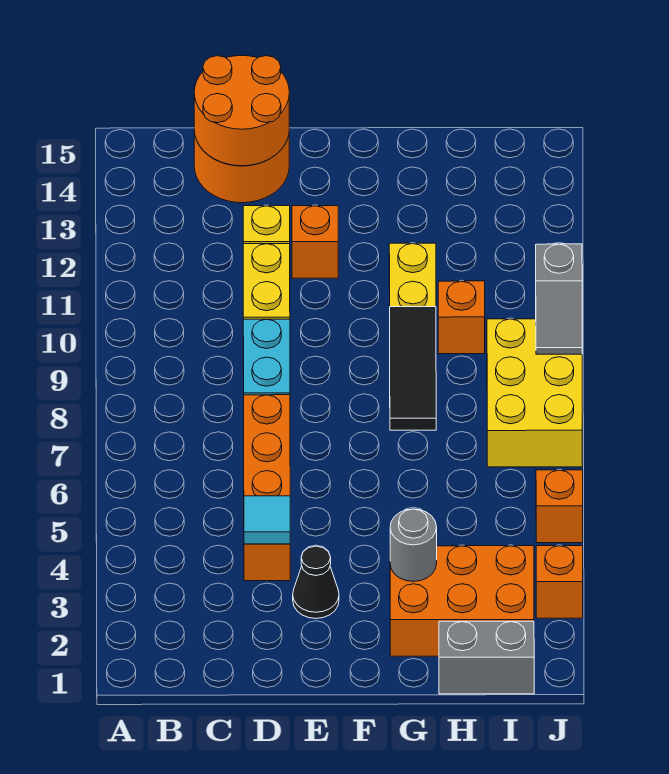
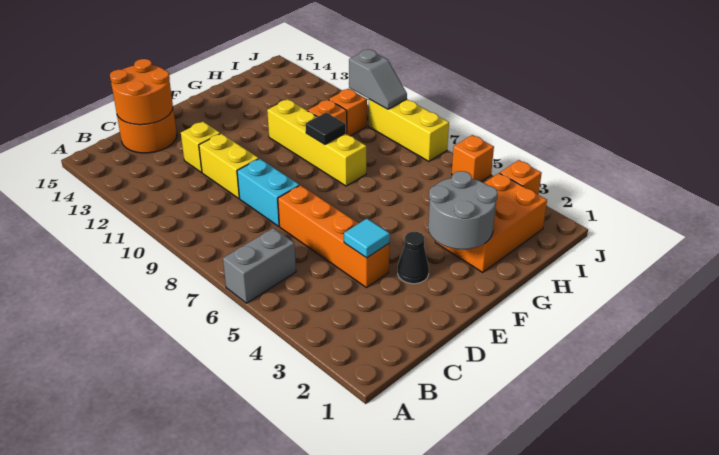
orange brick E12 level 1 -> orange brick I10 level 1
grey round brick G3 level 2 -> grey round brick F2:G3 level 2
black tile G7:G9 level 2 -> black tile G9 level 2
grey brick H1:I1 level 1 -> grey brick A6:B6 level 1
yellow brick I7:J9 level 1 -> yellow brick J7:J9 level 1

